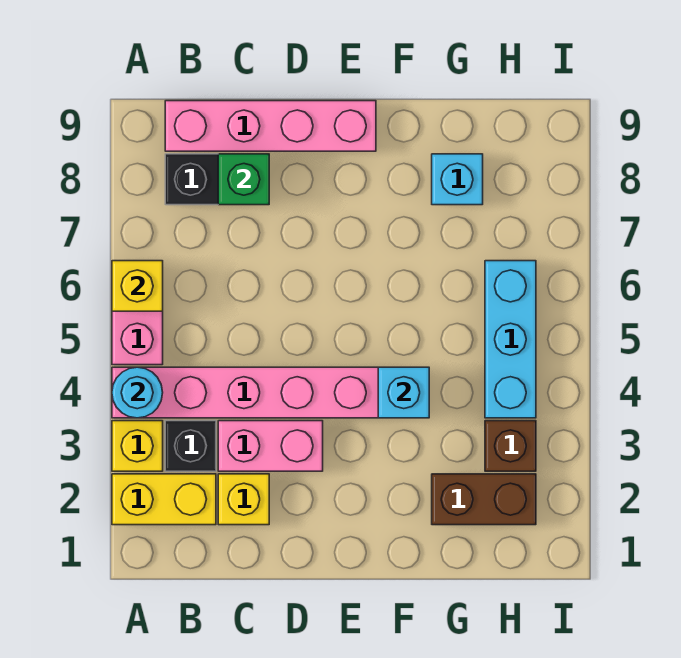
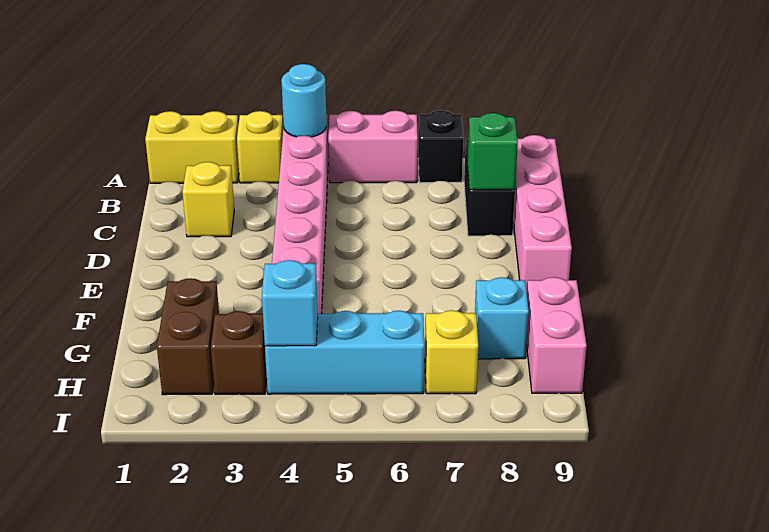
yellow brick A2:B2 level 1 -> yellow brick A1:A2 level 1
yellow brick A6 level 2 -> yellow brick H7 level 1
black brick B3 level 1 -> black brick A7 level 1
pink brick C3:D3 level 1 -> pink brick G9:H9 level 1
cyan brick F4 level 2 -> cyan brick H4 level 2

